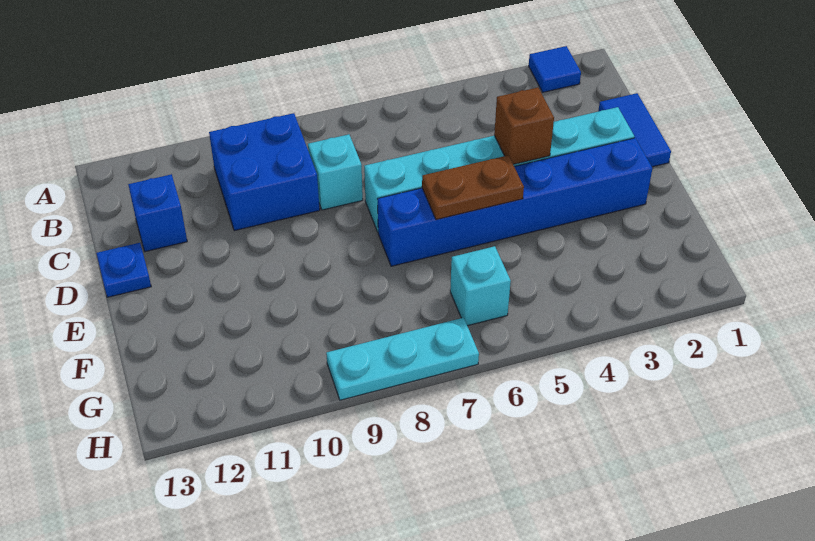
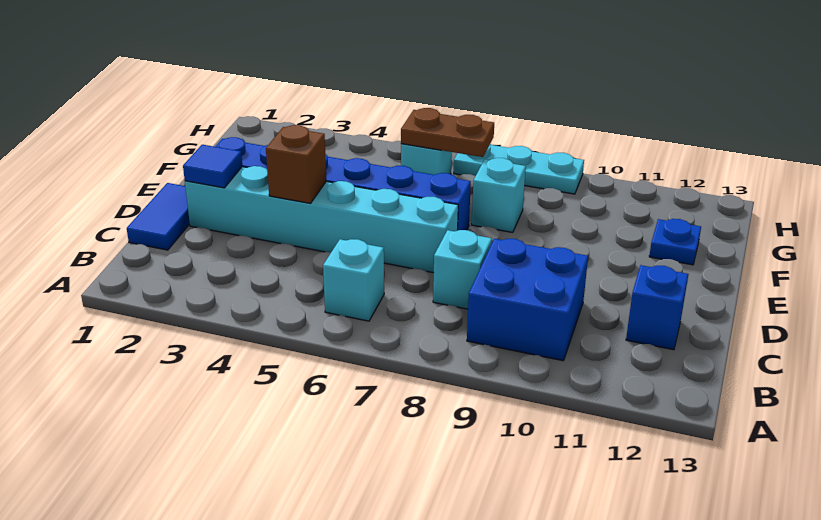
blue tile A2 level 1 -> blue tile D2 level 2
none -> cyan brick B6 level 1
blue plate D13 level 1 -> blue plate F12 level 1
brown plate E5:E6 level 2 -> brown plate G6:G7 level 2
none -> cyan brick F8 level 1

